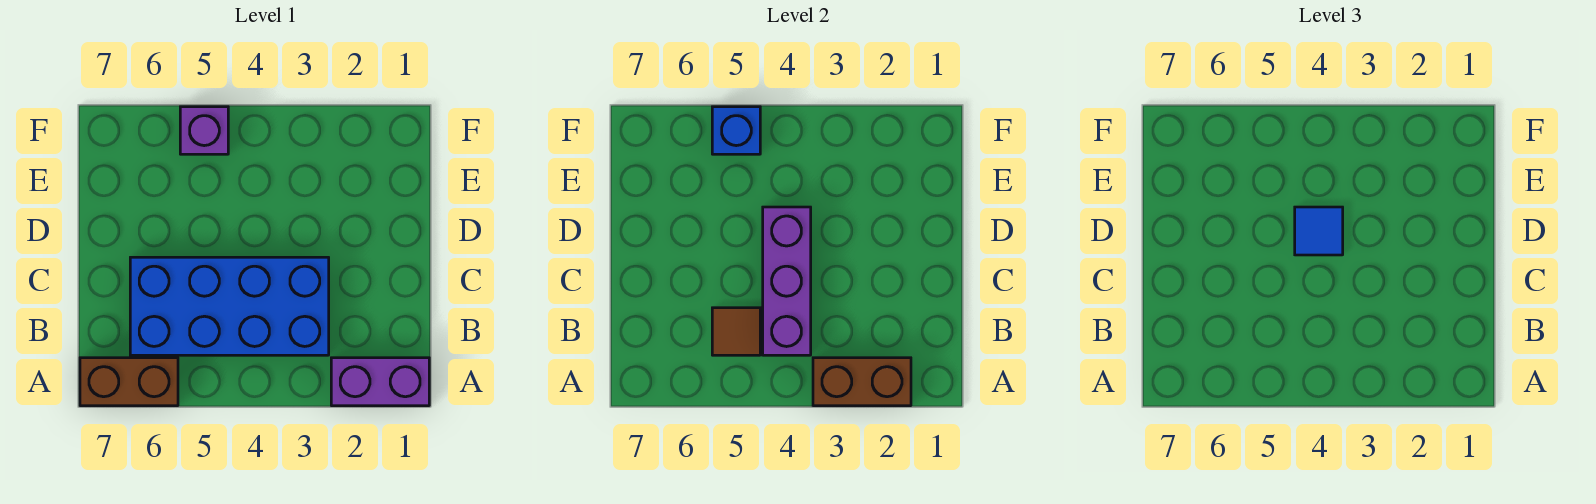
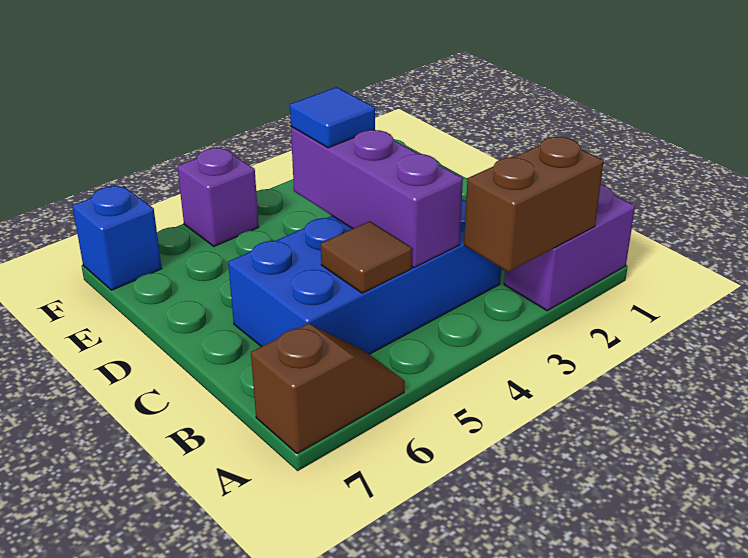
brown brick A6:A7 level 1 -> brown slope A6:A7 level 1 top 7
blue brick F5 level 2 -> blue brick F7 level 1

